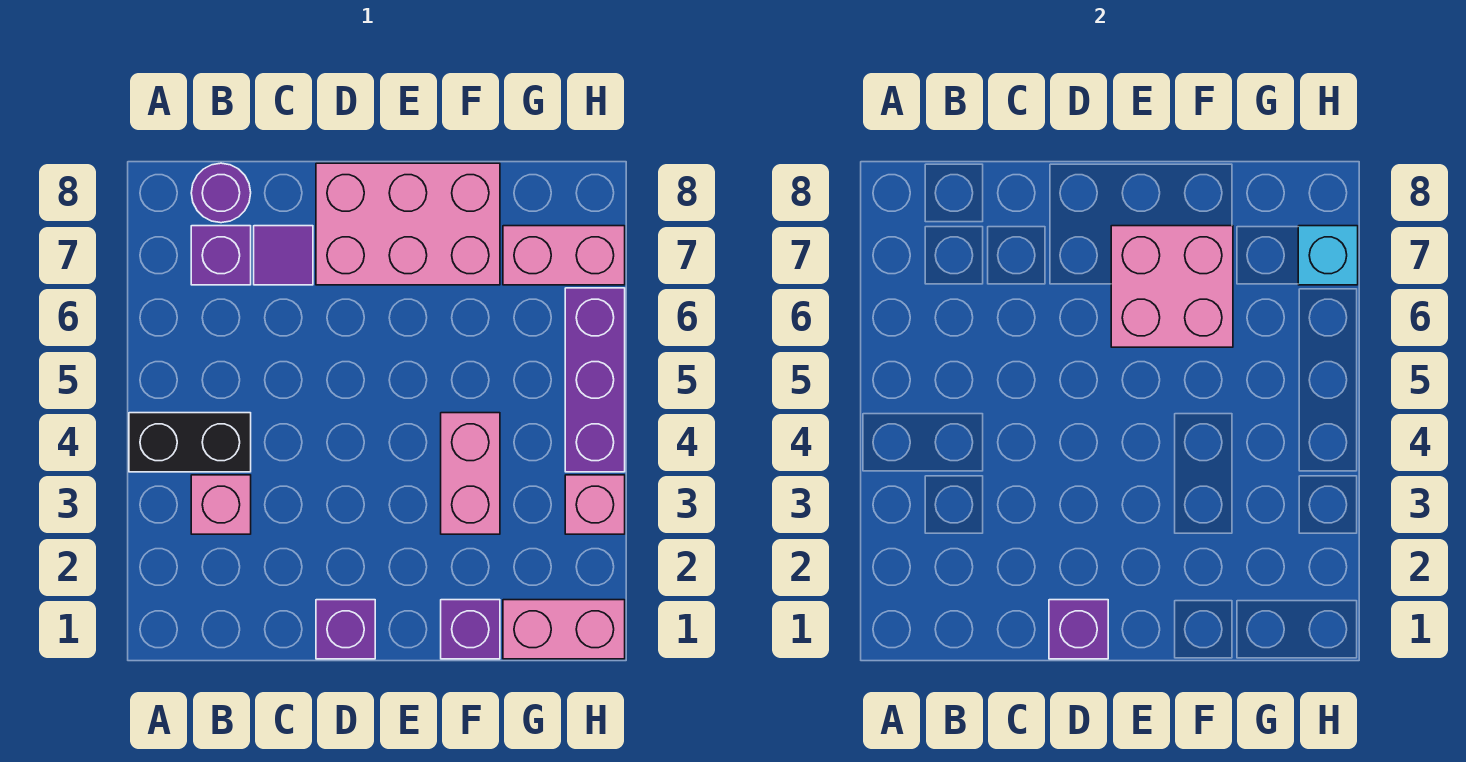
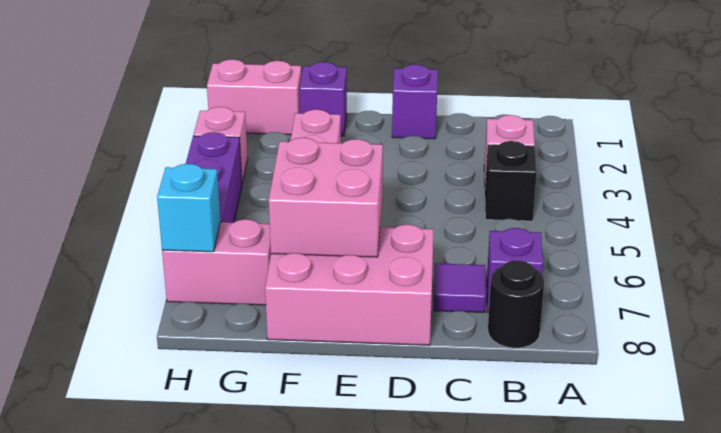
black brick A4:B4 level 1 -> black brick B4 level 1
purple round brick B8 level 1 -> black round brick B8 level 1
purple brick D1 level 2 -> none

